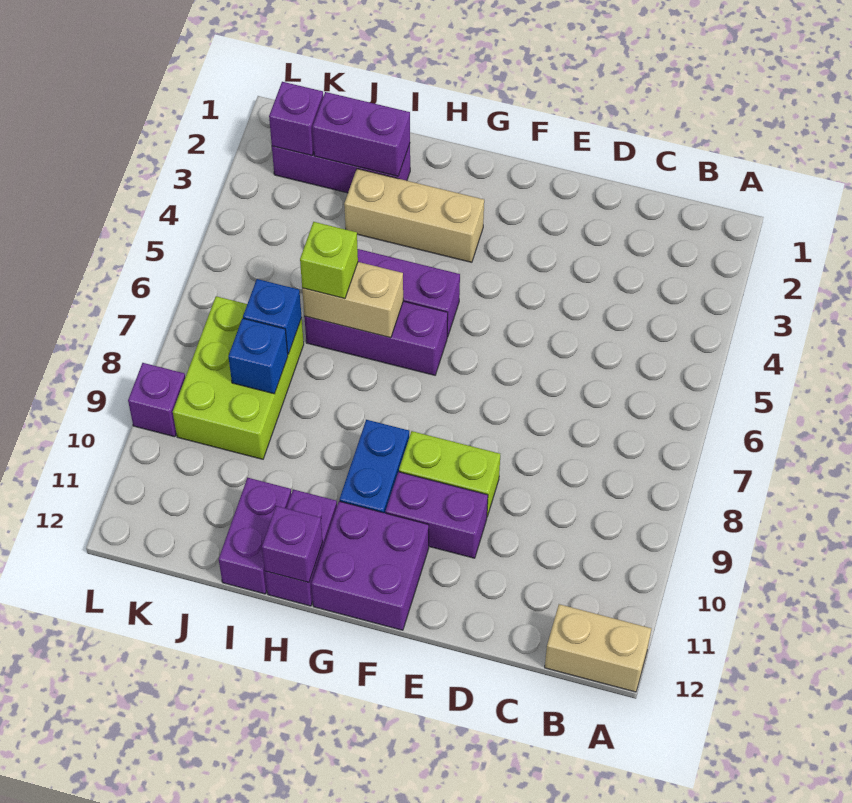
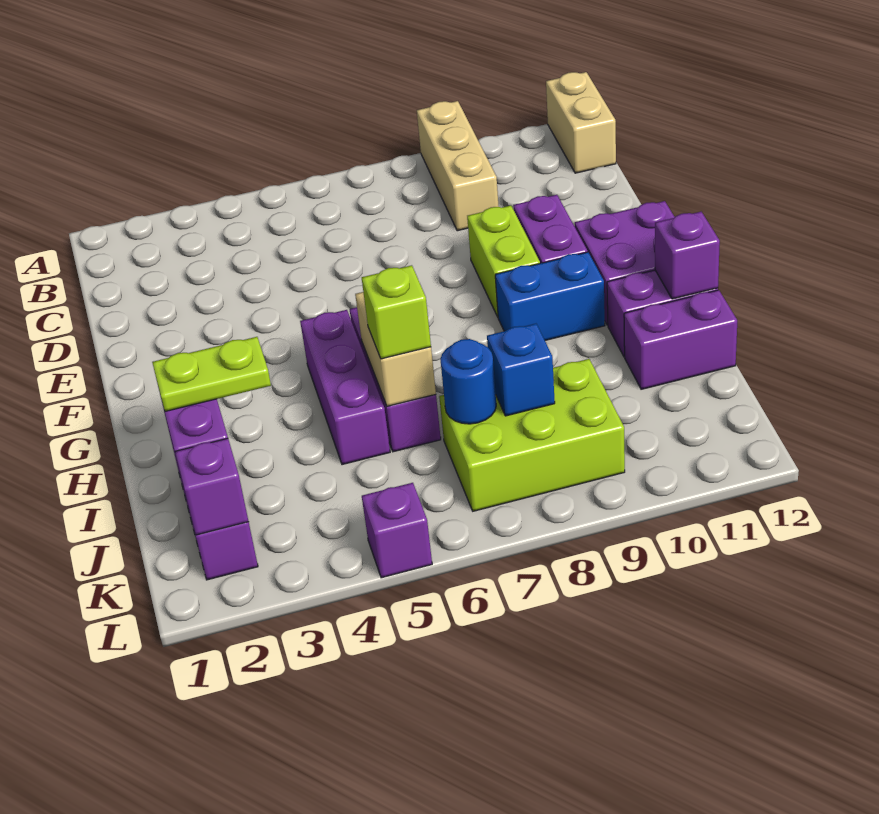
tan brick G3:I3 level 1 -> tan brick A9:C9 level 1
none -> lime plate I2:I3 level 3
blue brick J7 level 2 -> blue round brick J7 level 2
purple brick L9 level 1 -> purple brick L5 level 1

